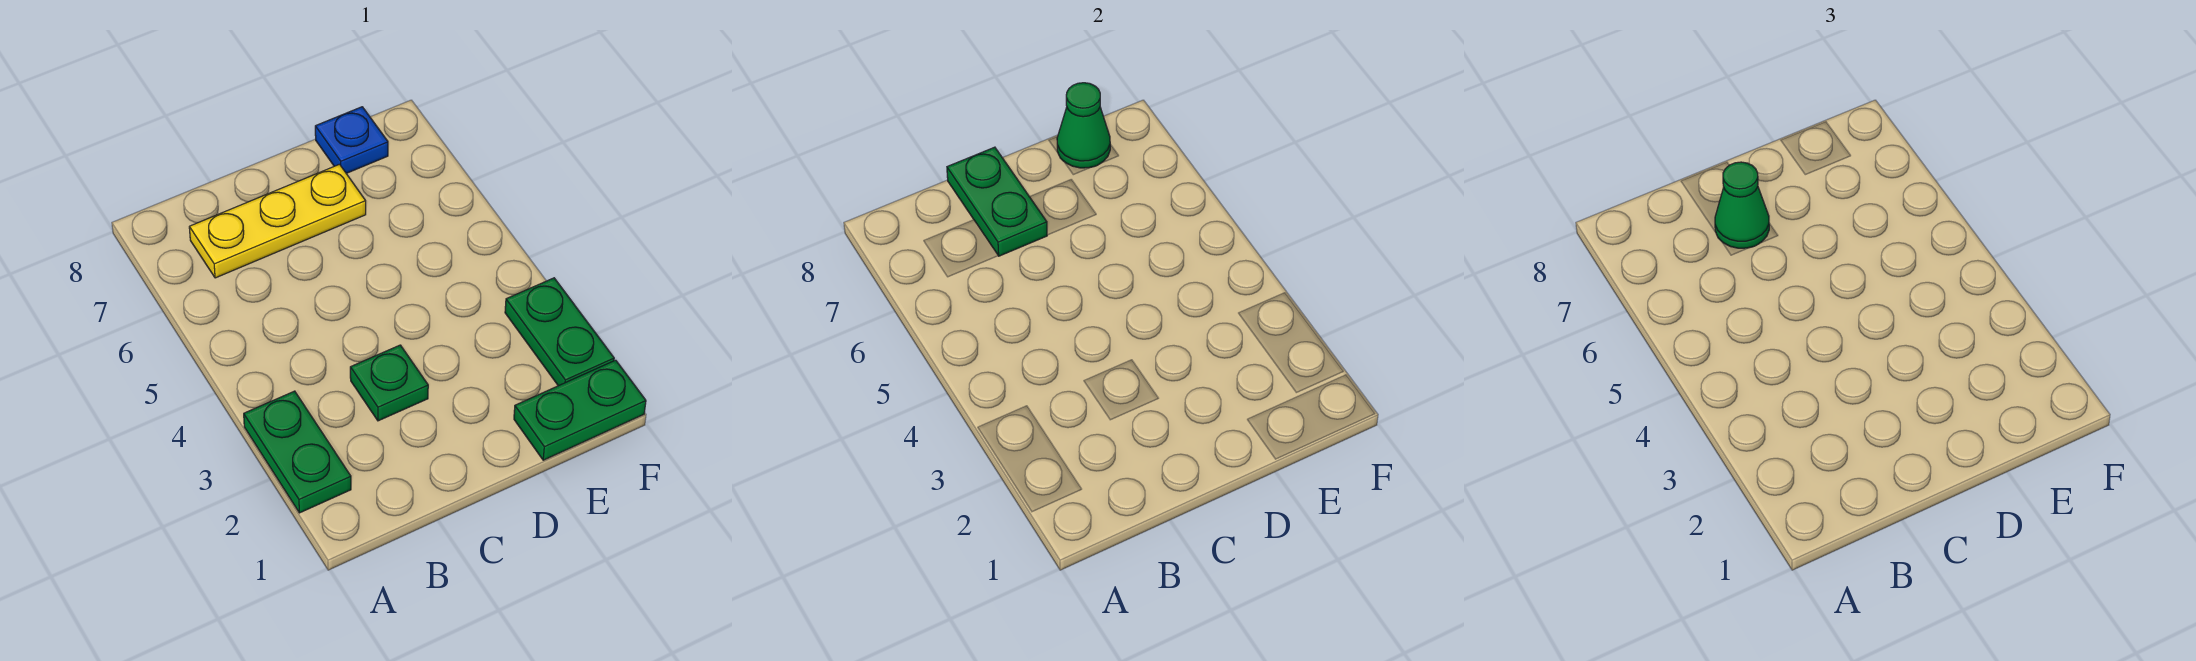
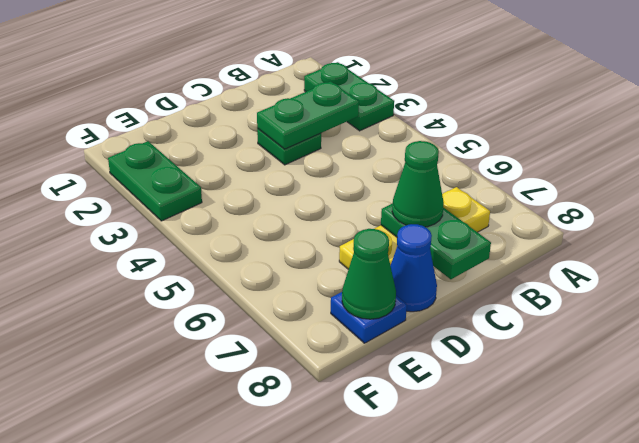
none -> blue cone D8 level 1
green plate E1:F1 level 1 -> green plate B3:C3 level 2

